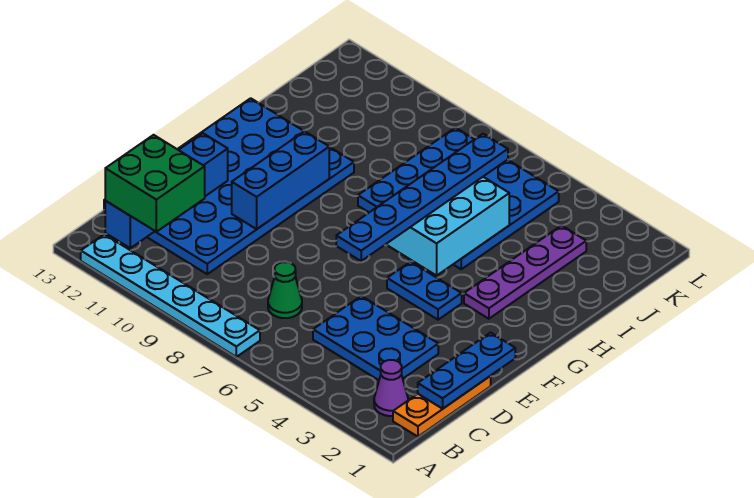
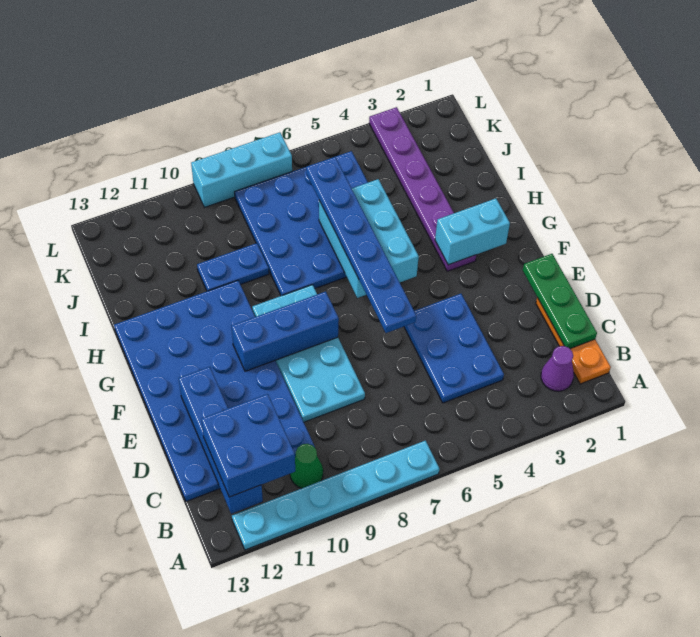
green brick B11:C12 level 3 -> blue brick B11:C12 level 3
blue plate C1:E1 level 2 -> green plate C1:E1 level 2
blue plate C3:D5 level 1 -> blue plate C4:E5 level 1
green cone C7 level 1 -> green cone B10 level 1
none -> cyan plate D8:G9 level 1
blue brick E10:G10 level 2 -> blue brick F8:F10 level 2
blue plate F4:F5 level 1 -> blue plate I9:I10 level 1
none -> cyan brick G2:G3 level 2
purple plate G3:J3 level 1 -> purple plate G3:L3 level 1
none -> cyan brick L7:L9 level 1

